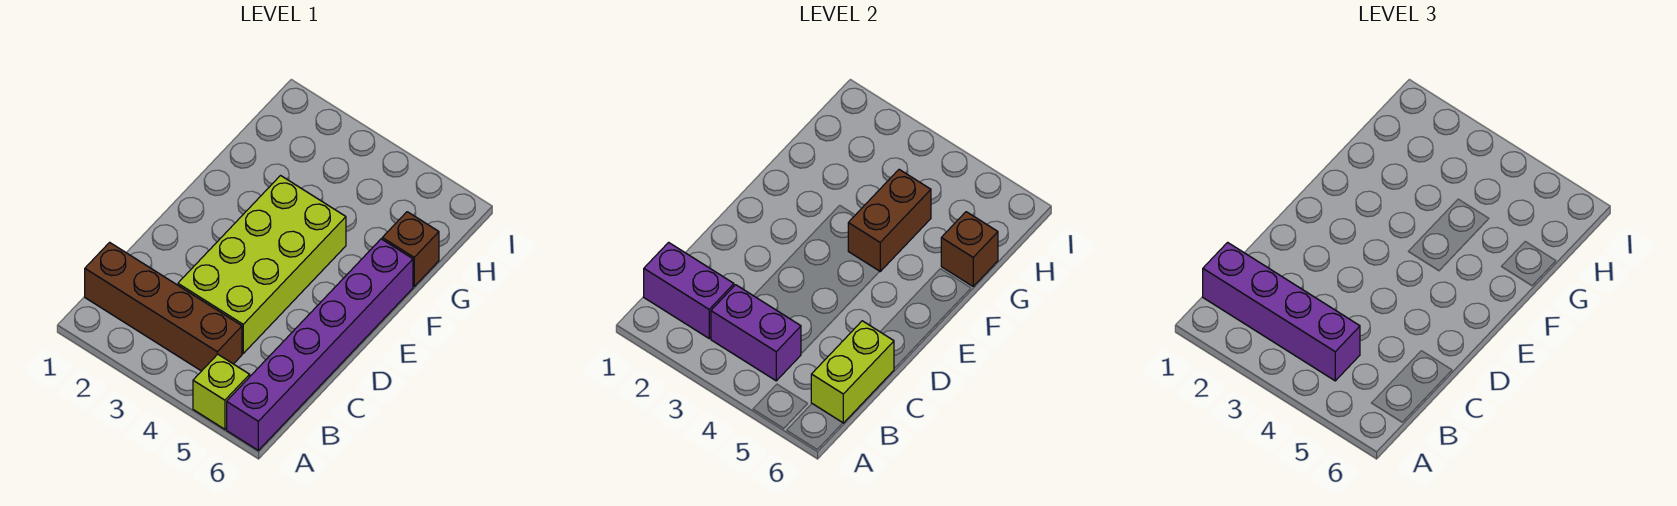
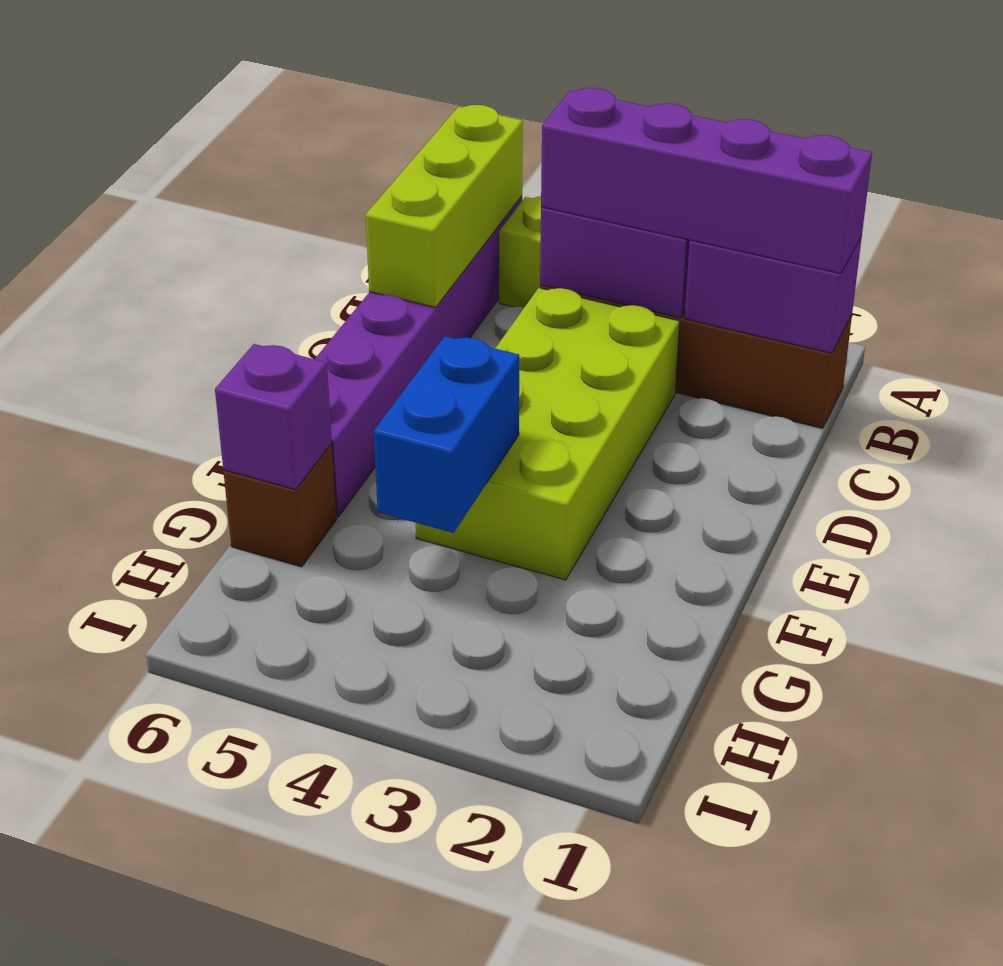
lime brick B6:C6 level 2 -> lime brick A6:C6 level 2
brown brick F4:G4 level 2 -> blue brick F4:G4 level 2
brown brick G6 level 2 -> purple brick G6 level 2

